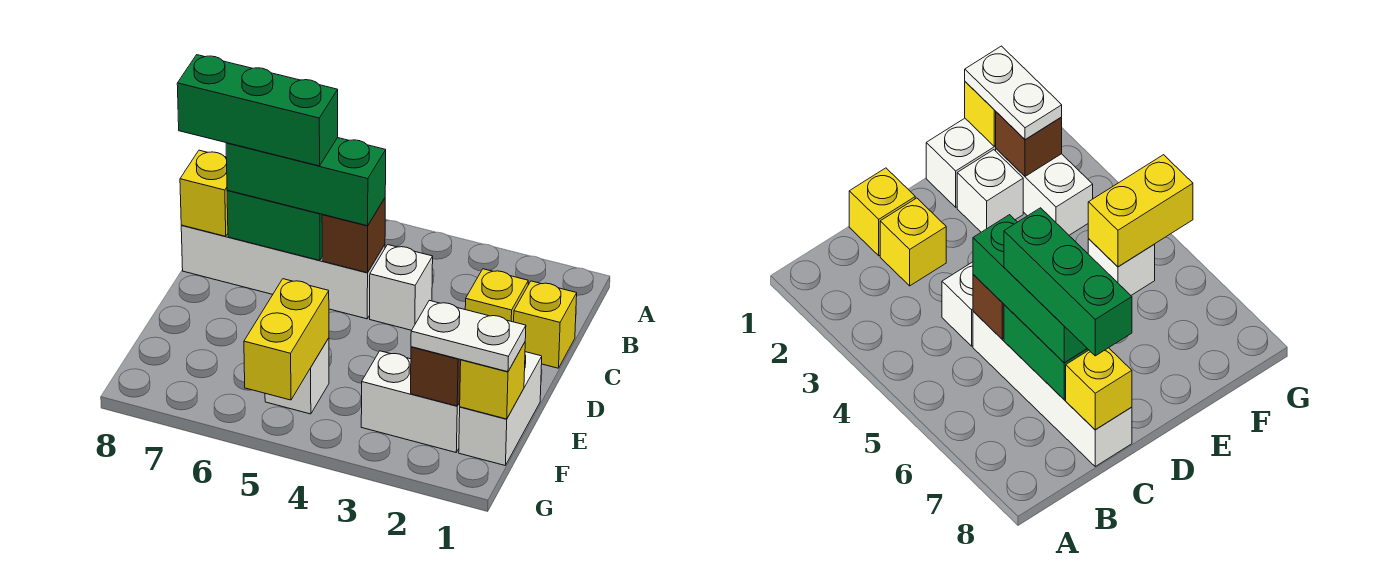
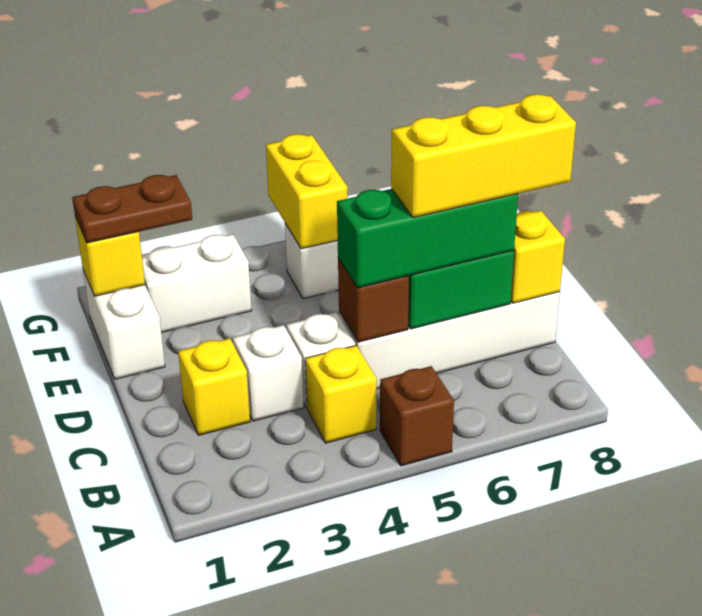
yellow brick C1 level 1 -> yellow brick B4 level 1
green brick C6:C8 level 4 -> yellow brick C6:C8 level 4
white brick E2 level 1 -> white brick C3 level 1
white plate F1:F2 level 3 -> brown plate F1:F2 level 3
brown brick F2 level 2 -> brown brick A5 level 1

